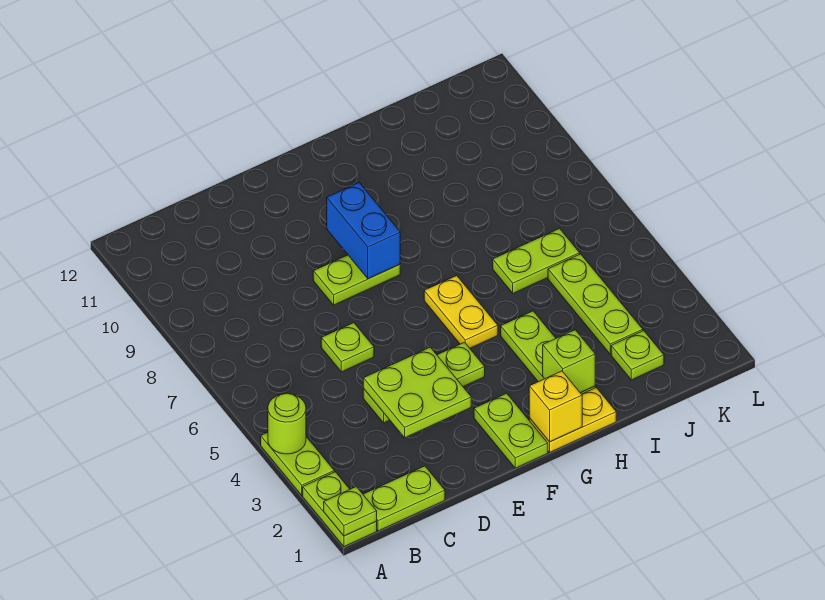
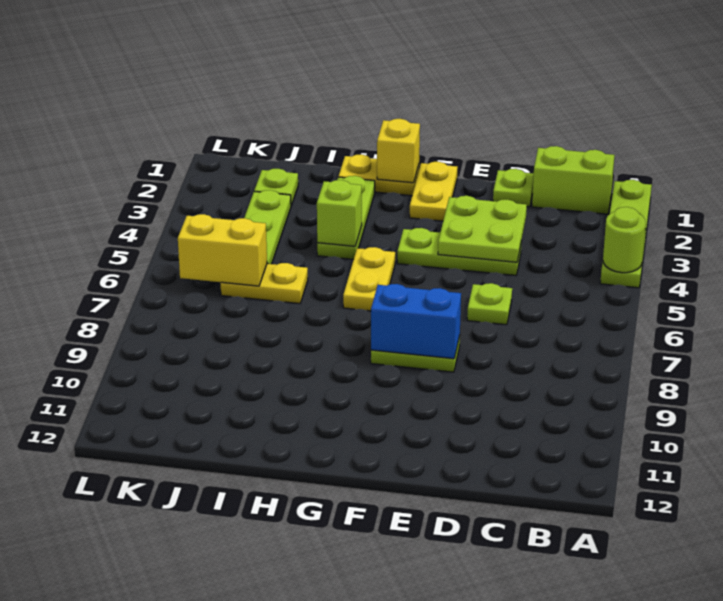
lime plate A1 level 2 -> lime plate D1 level 1
lime plate B1:C1 level 1 -> lime brick B1:C1 level 1
lime plate F1:F2 level 1 -> yellow plate F1:F2 level 1
blue brick F8:F9 level 2 -> blue brick E8:F8 level 2
lime brick H2 level 2 -> lime brick H4 level 2
lime plate I6:J6 level 1 -> yellow plate I6:J6 level 1
none -> yellow brick J6:K6 level 2

